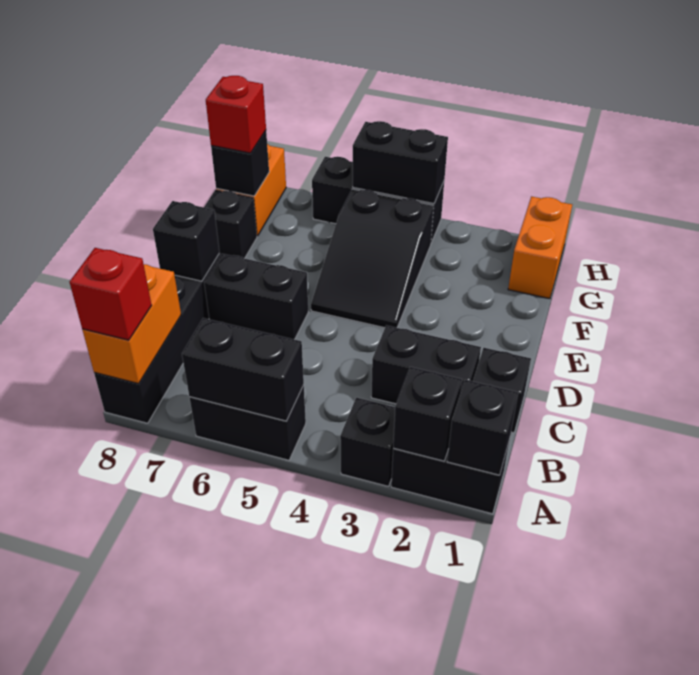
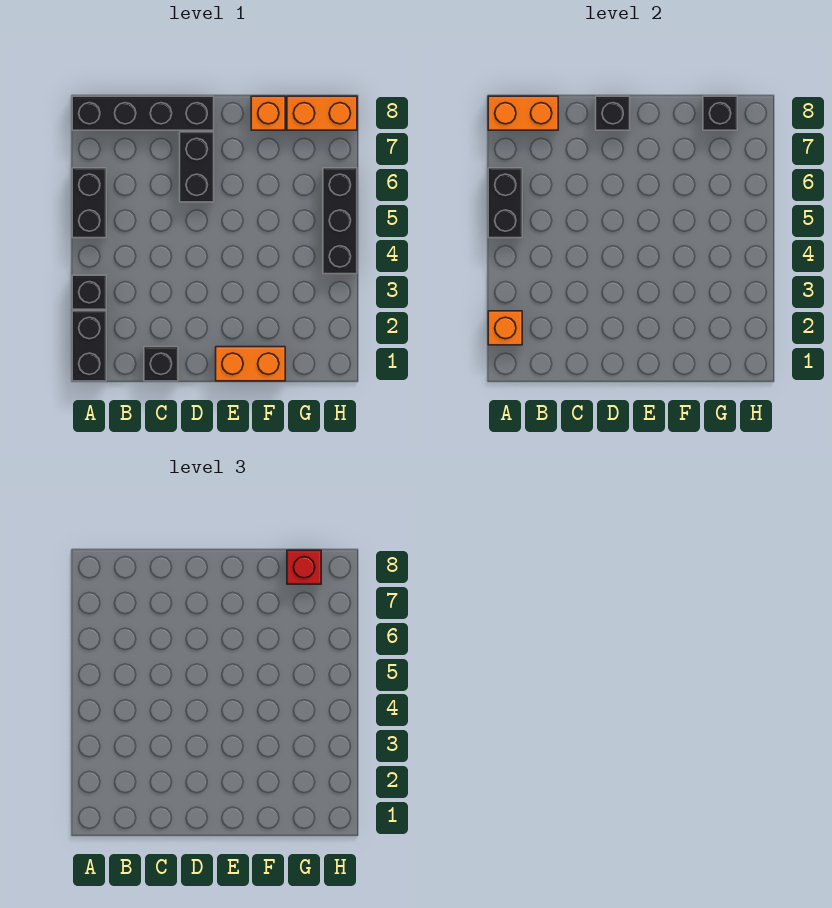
black brick A1 level 2 -> none
black brick A2 level 2 -> orange brick A2 level 2
red brick A8 level 3 -> none
black brick C2:C3 level 1 -> none
black slope E4:G5 level 1 top G -> none
black brick F8 level 1 -> orange brick F8 level 1
orange brick G1:H1 level 1 -> orange brick E1:F1 level 1
black brick H4:H5 level 2 -> none

